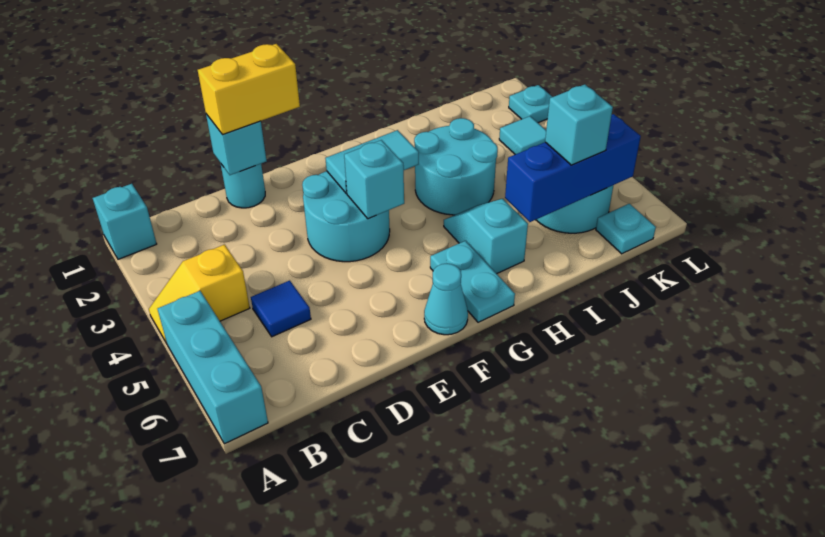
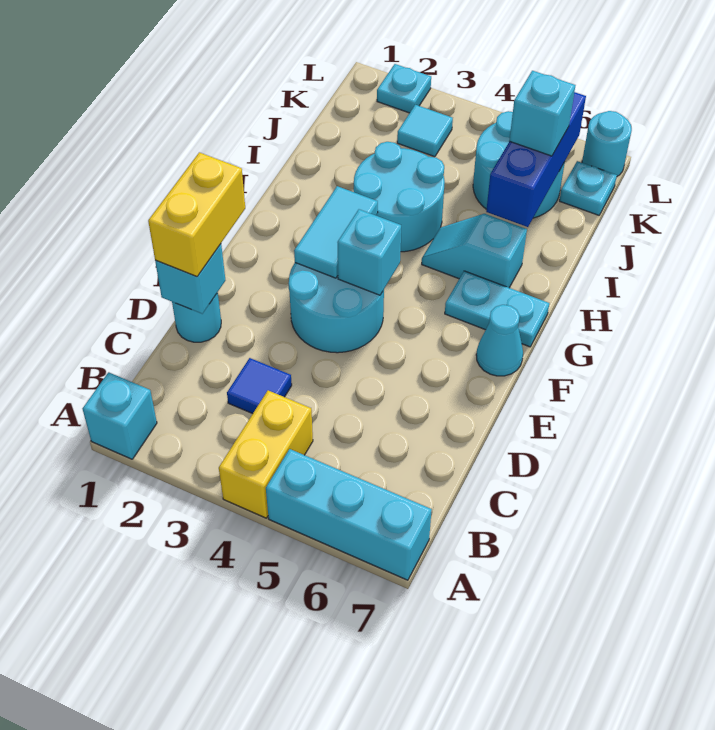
yellow slope A4:B4 level 1 top B -> yellow brick A4:B4 level 1
blue tile C5 level 1 -> blue tile C3 level 1
none -> cyan round brick L7 level 1

